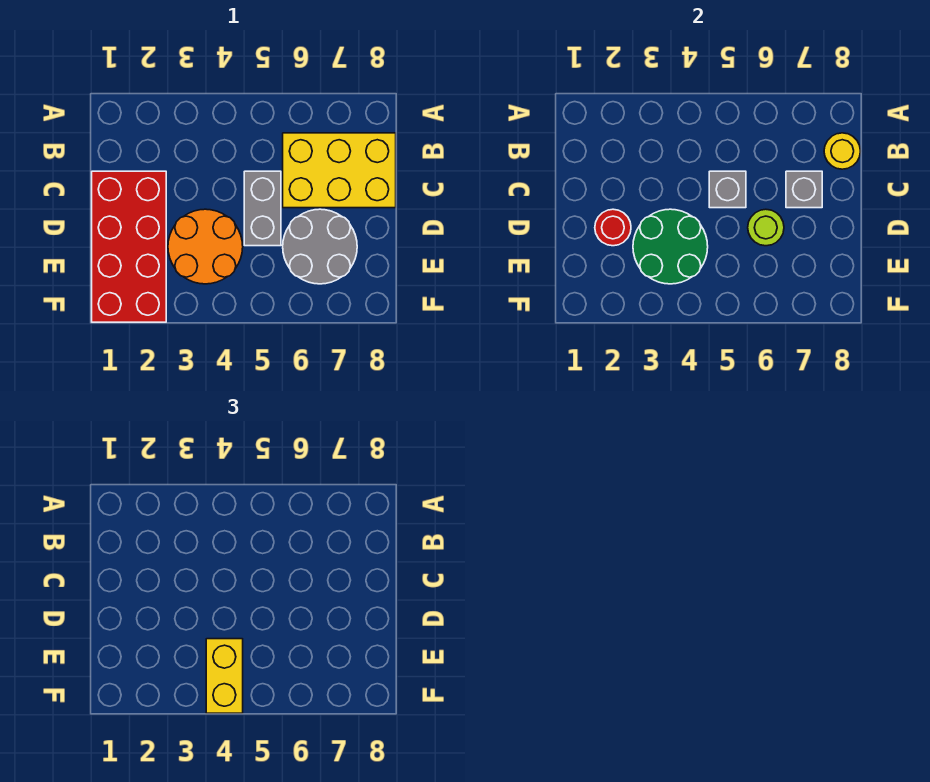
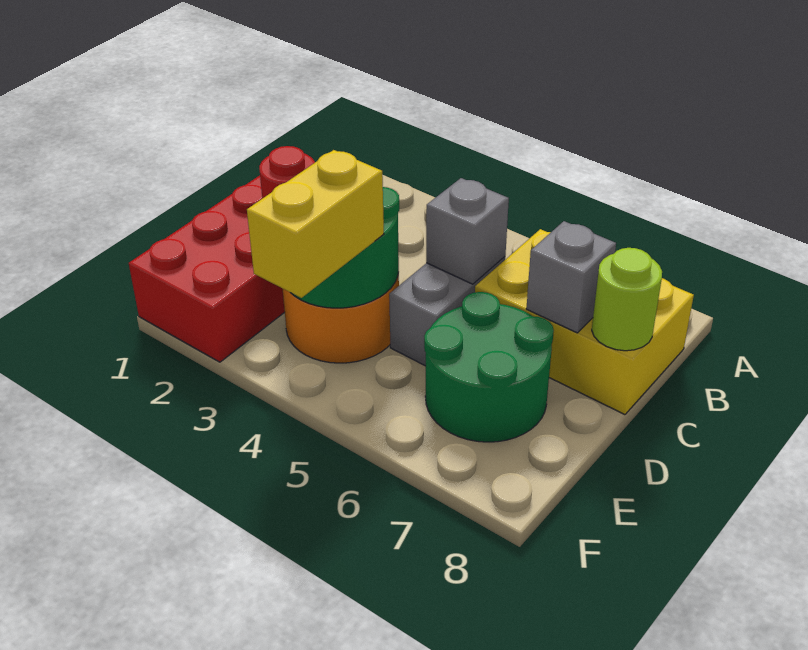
yellow round brick B8 level 2 -> none
grey round brick D6:E7 level 1 -> green round brick D6:E7 level 1
lime round brick D6 level 2 -> lime round brick C8 level 2

